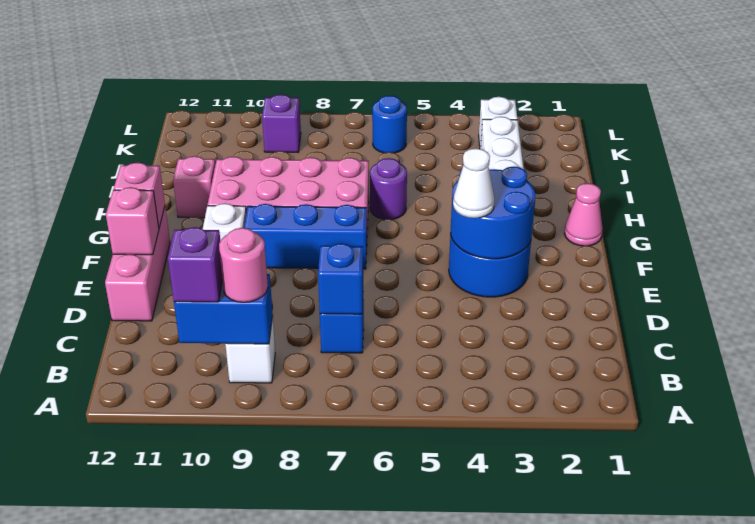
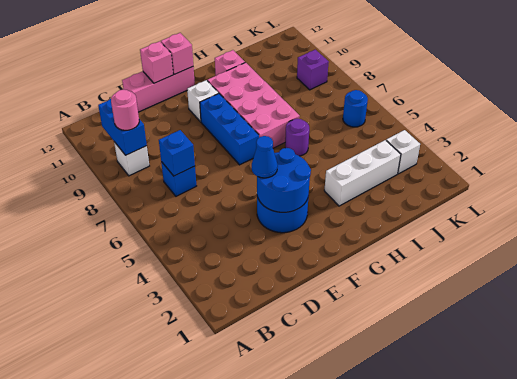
purple brick B10 level 3 -> none
white cone E4 level 3 -> blue cone E4 level 3
pink cone G1 level 1 -> none

